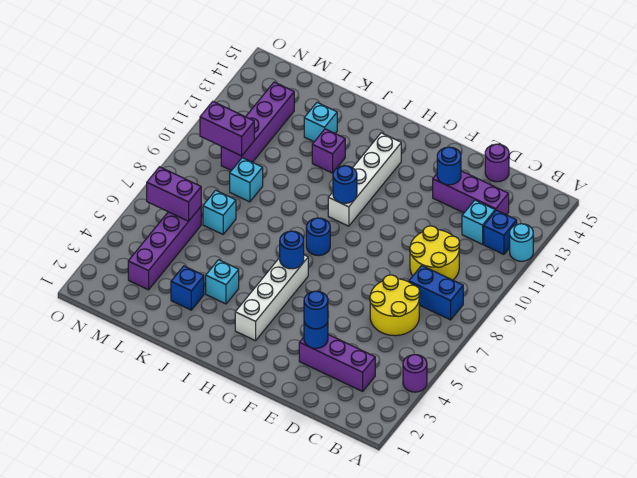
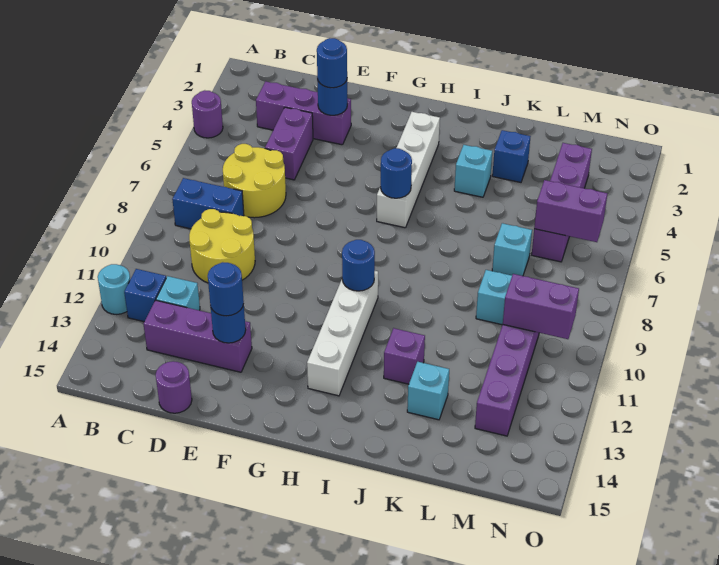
none -> purple brick D4:D5 level 1
blue round brick H8 level 1 -> blue round brick E13 level 3

